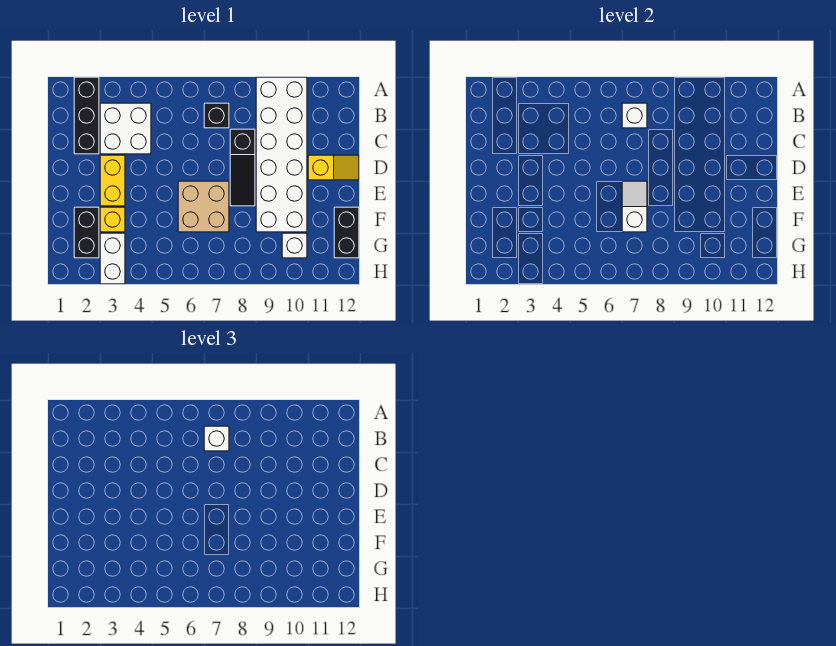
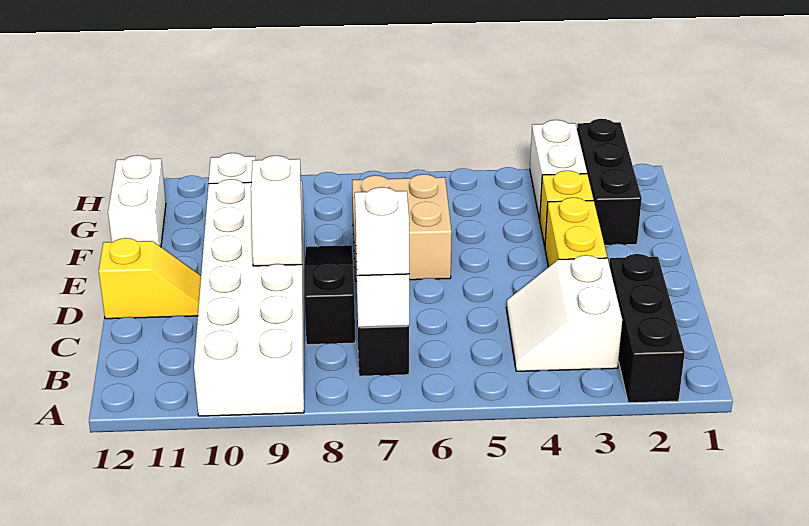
white brick B3:C4 level 1 -> white slope B3:C4 level 1 top 3
yellow slope D11:D12 level 1 top 11 -> yellow slope D11:D12 level 1 top 12
white slope E7:F7 level 2 top F -> white slope D9:E9 level 2 top E
black brick F2:G2 level 1 -> black brick F2:H2 level 1
black brick F12:G12 level 1 -> white brick F12:G12 level 1

